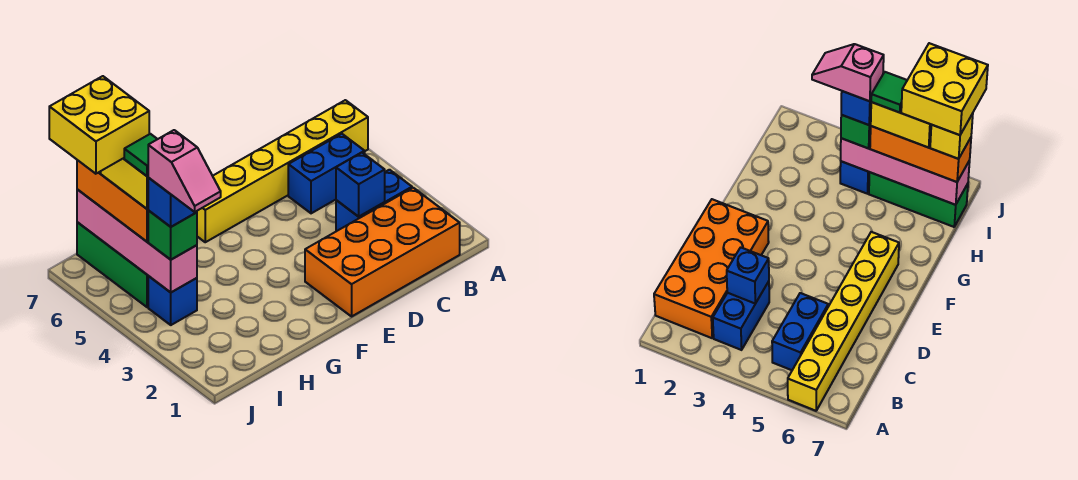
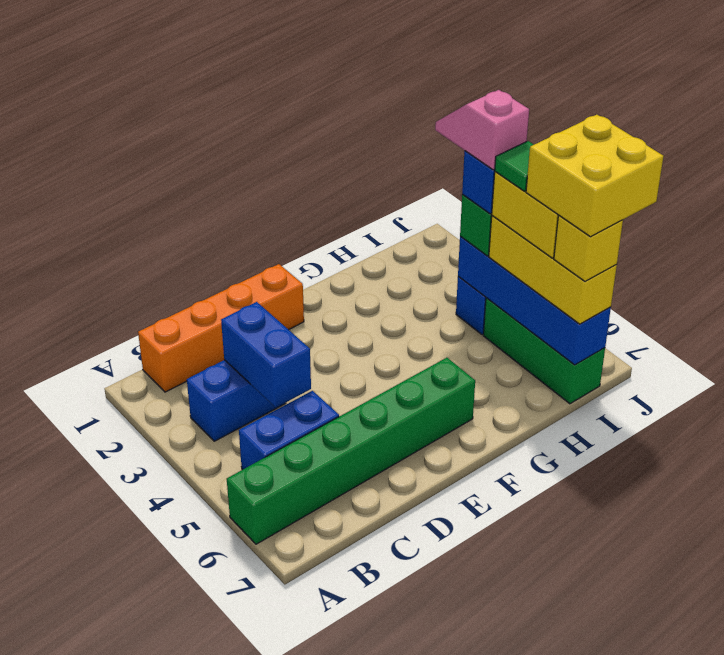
yellow brick A6:F6 level 1 -> green brick A6:F6 level 1
orange brick B1:E2 level 1 -> orange brick B1:E1 level 1
blue brick C3 level 2 -> blue brick C3:C4 level 2
pink brick I4:I7 level 2 -> blue brick I4:I7 level 2
orange brick I5:I7 level 3 -> yellow brick I5:I7 level 3

